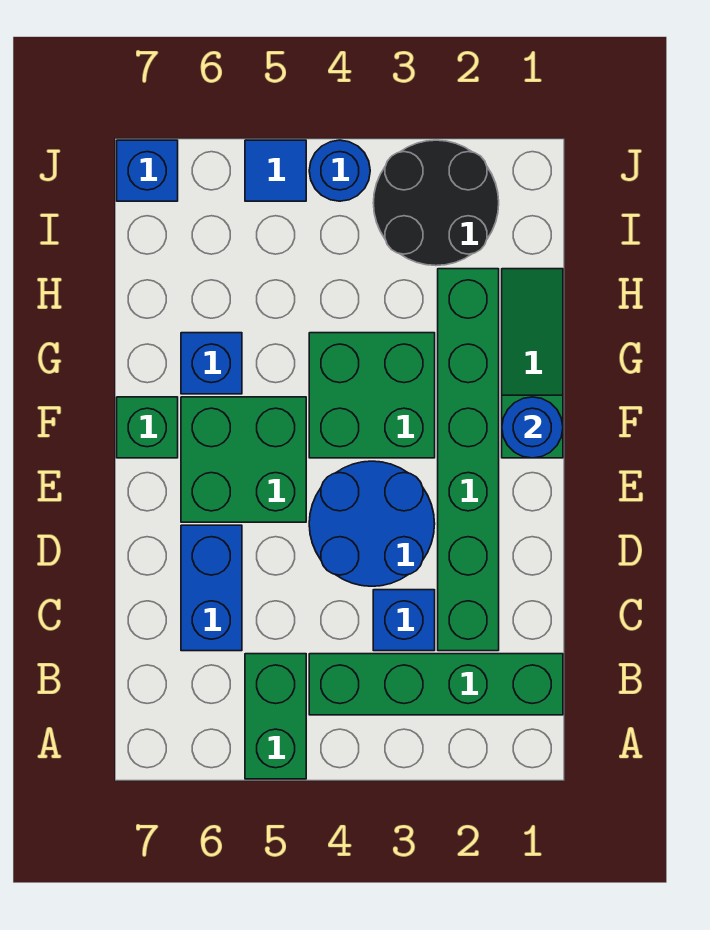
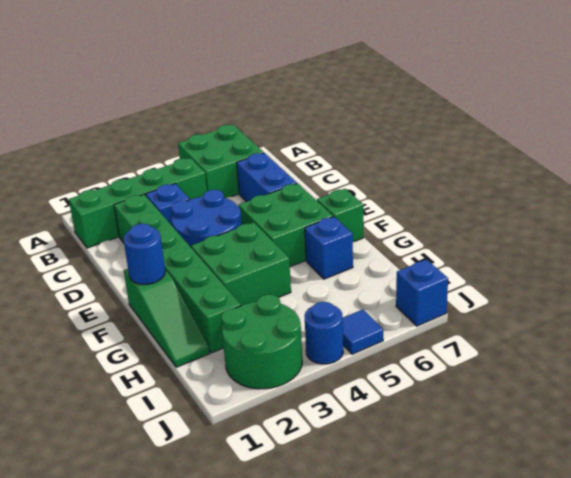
green brick A5:B5 level 1 -> green brick A5:B6 level 1
black round brick I2:J3 level 1 -> green round brick I2:J3 level 1

